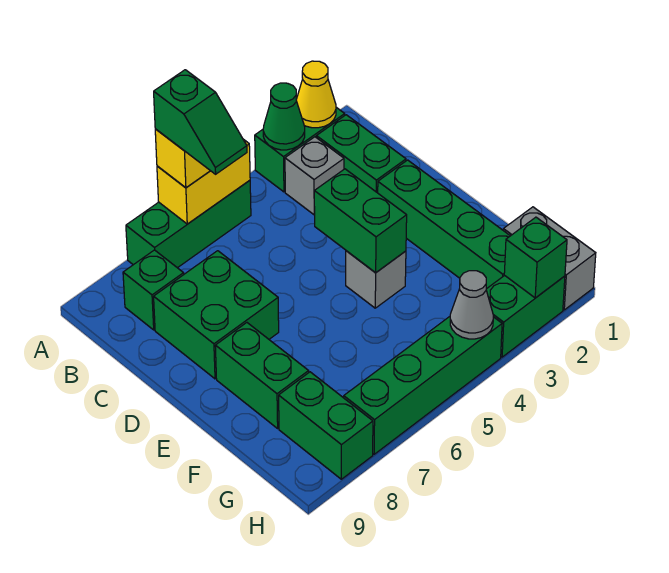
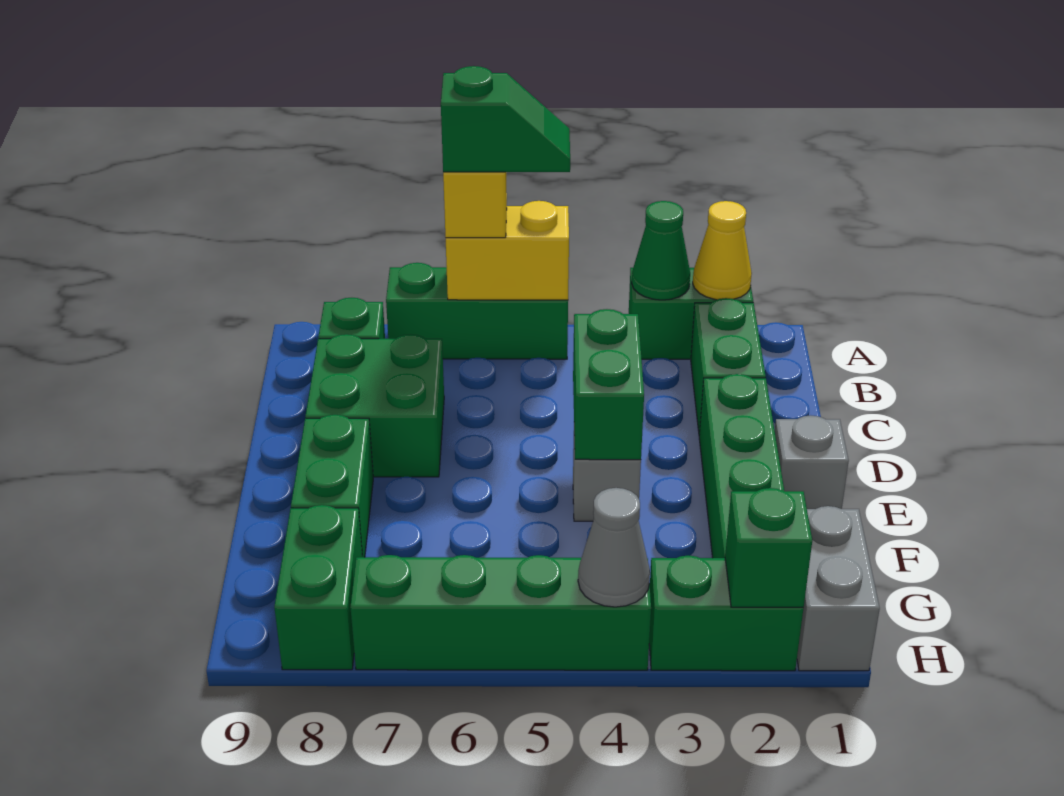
green slope A6:B6 level 4 top A -> green slope A5:A6 level 4 top 6
grey brick B3 level 1 -> grey brick E1 level 1

